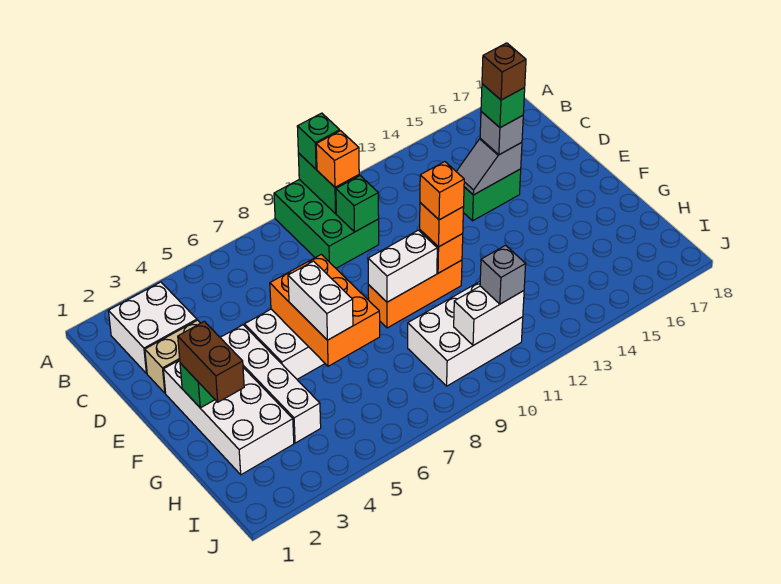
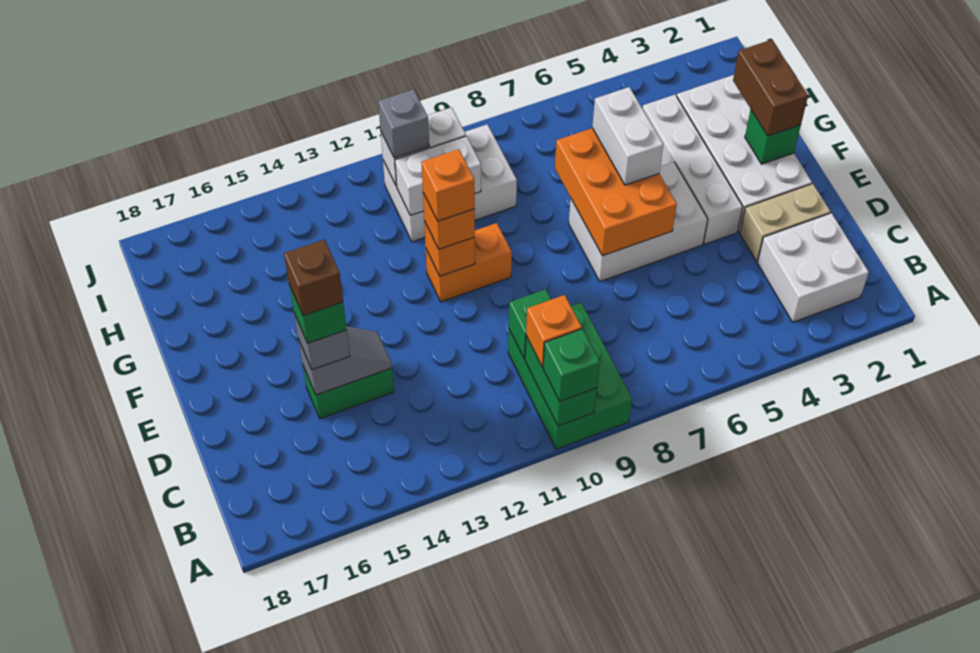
orange brick F9:F11 level 1 -> orange brick F10:F11 level 1
white brick F9:F10 level 2 -> white brick H10:H11 level 2

